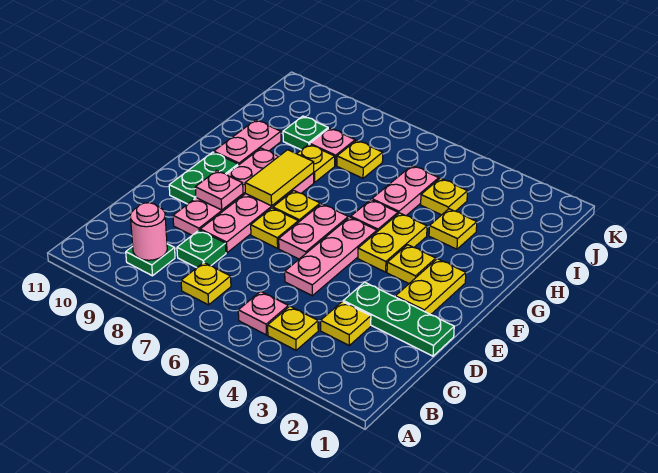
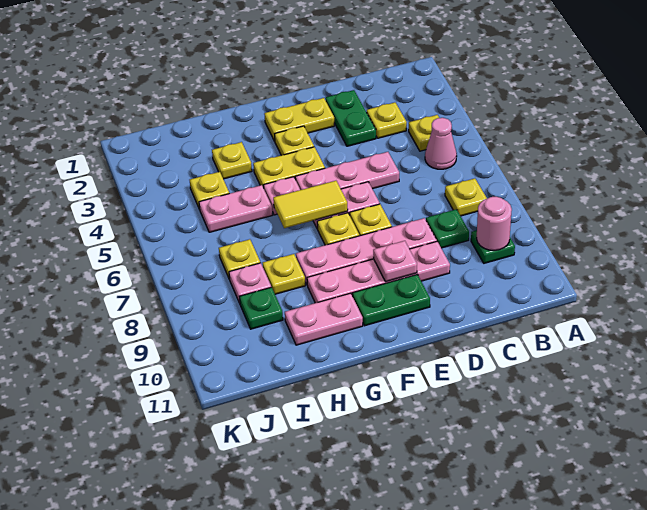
pink plate B5 level 1 -> pink cone B5 level 1
green plate D1:D3 level 1 -> green plate D2:D3 level 1
yellow tile F8:G8 level 2 -> yellow tile F6:G6 level 2

